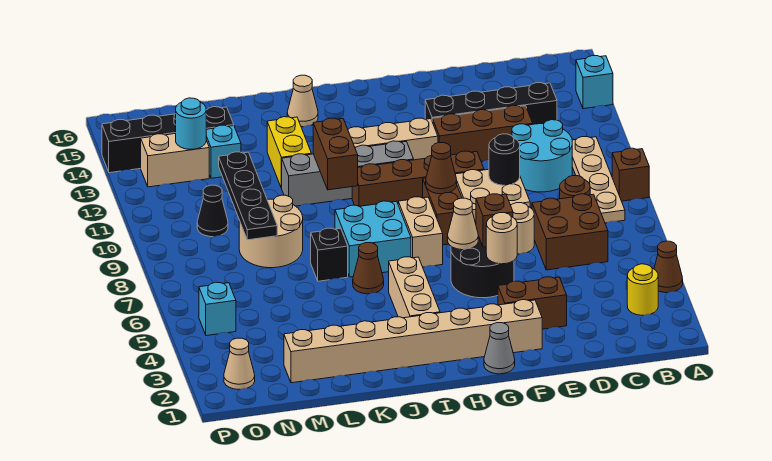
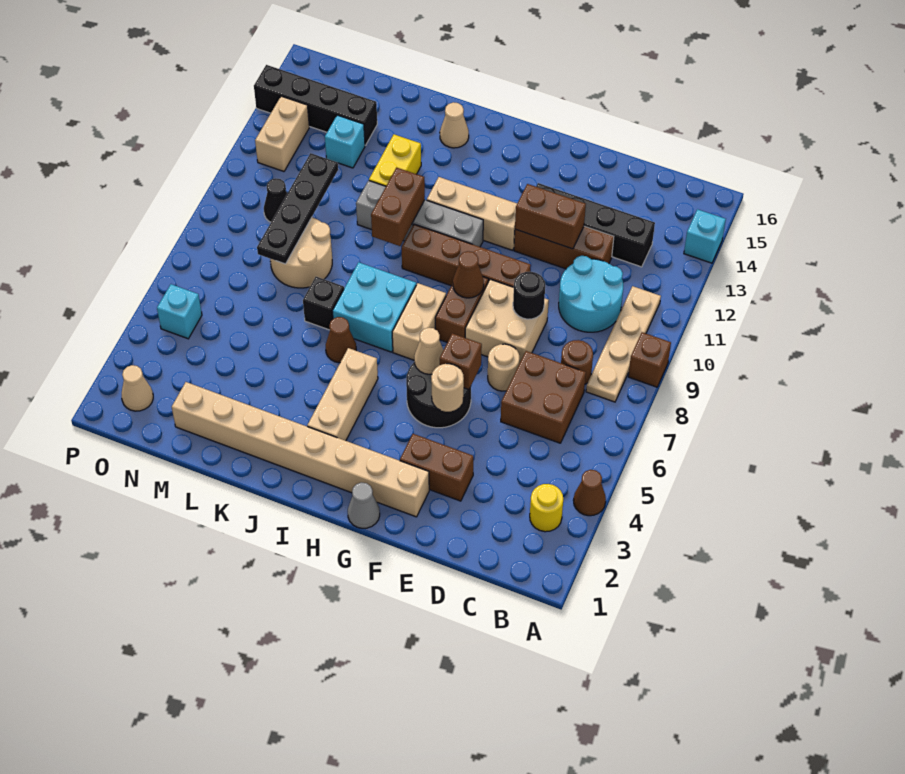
none -> brown brick E12:F12 level 2
tan brick N13:O13 level 1 -> tan brick O12:O13 level 1
cyan round brick N13 level 2 -> none

